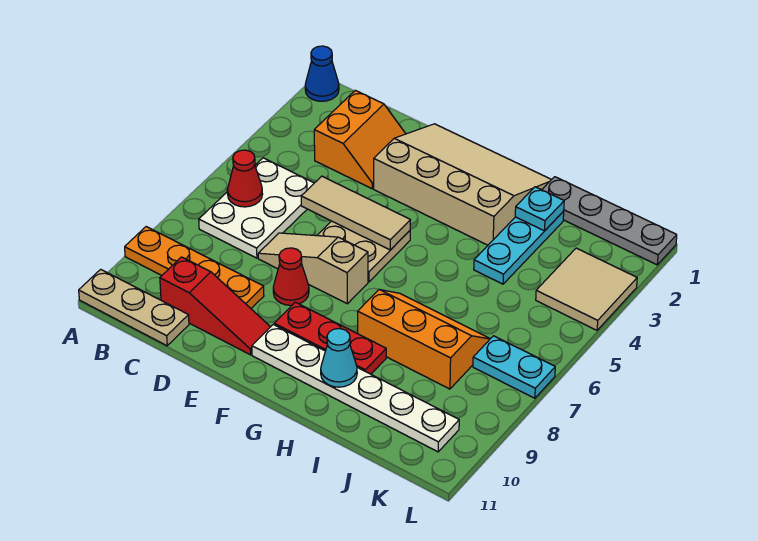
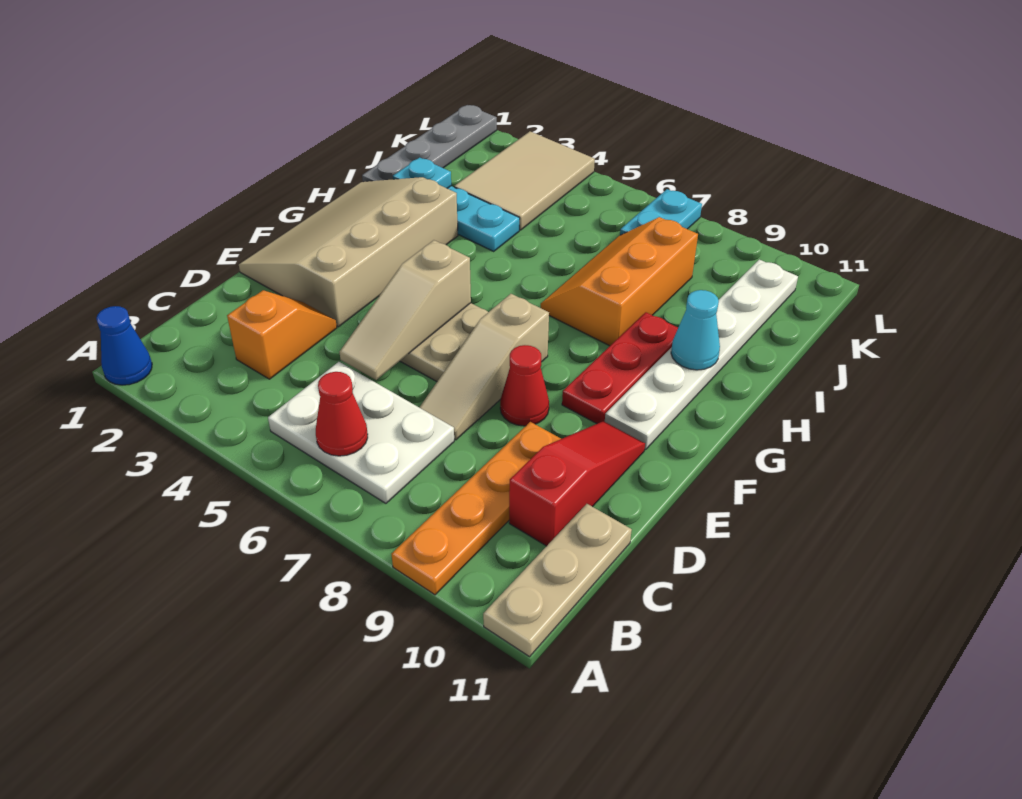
orange slope C2:D3 level 1 top C -> orange slope C3:D3 level 1 top C
tan tile D5:F5 level 2 -> tan slope D5:F5 level 2 top F
tan tile K3:L4 level 1 -> tan tile J3:L4 level 1

